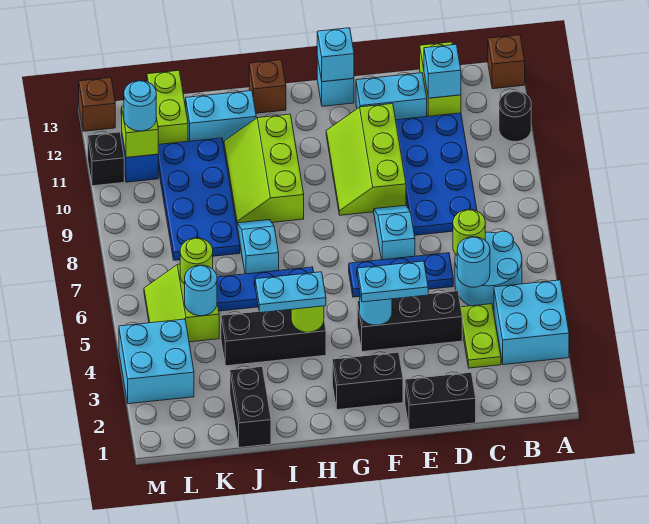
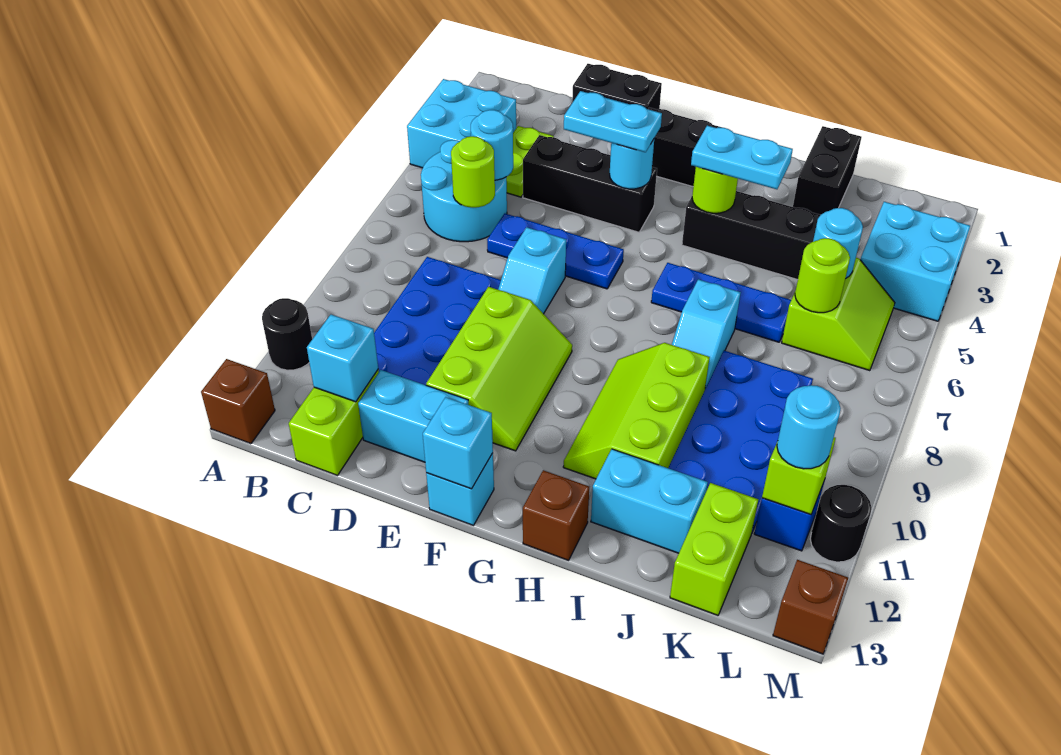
lime slope H9:I11 level 1 top H -> lime slope H9:I11 level 1 top I
black brick M11 level 1 -> black round brick M11 level 1

